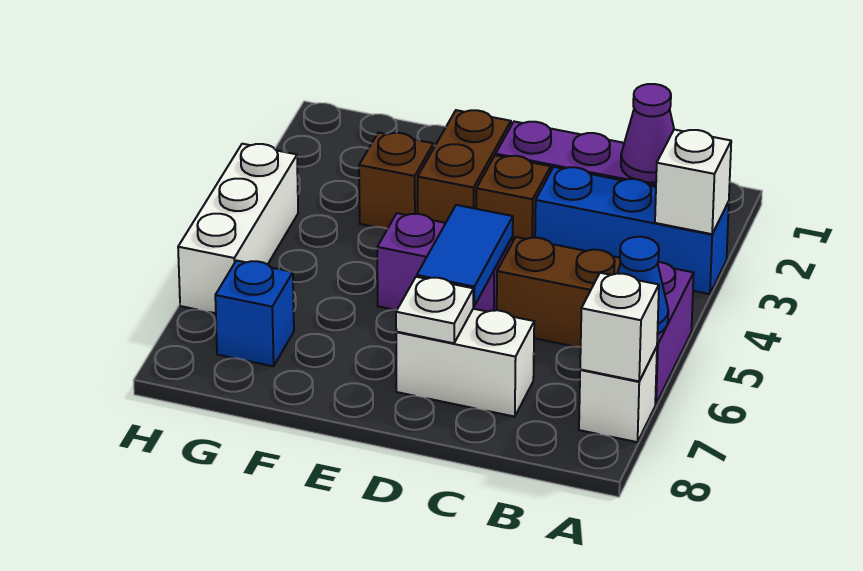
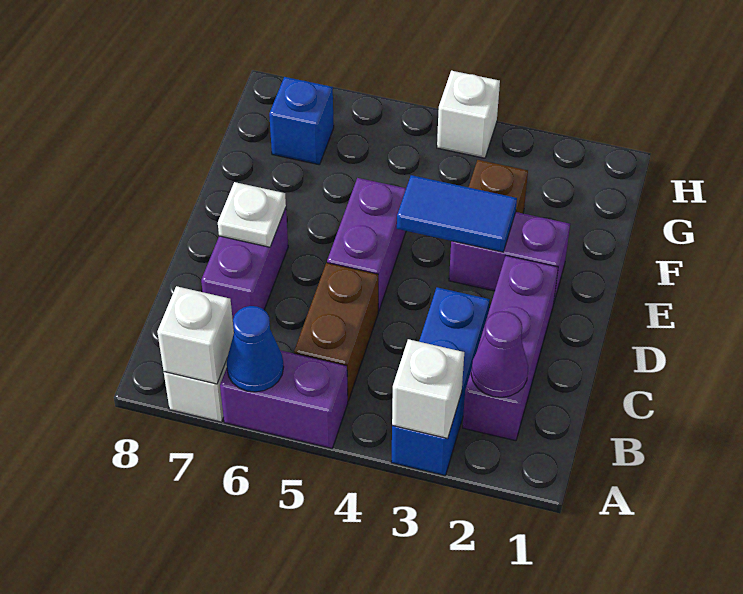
white brick C7:D7 level 1 -> purple brick C7:D7 level 1
brown brick D3 level 1 -> none
blue tile D5:D6 level 2 -> blue tile E3:E4 level 2
brown brick E2:E3 level 1 -> purple brick E2:E3 level 1
white brick H4:H6 level 1 -> white brick H4 level 1

